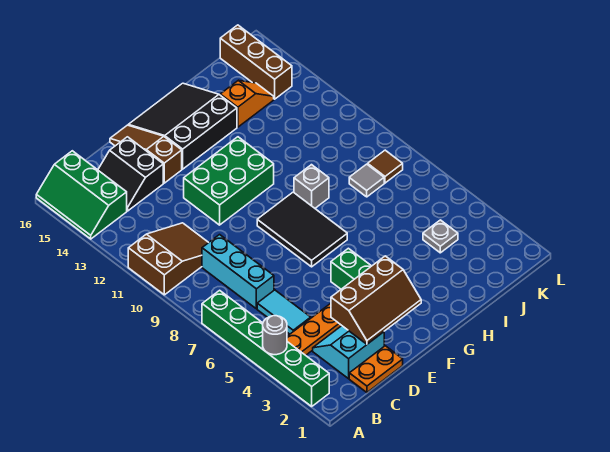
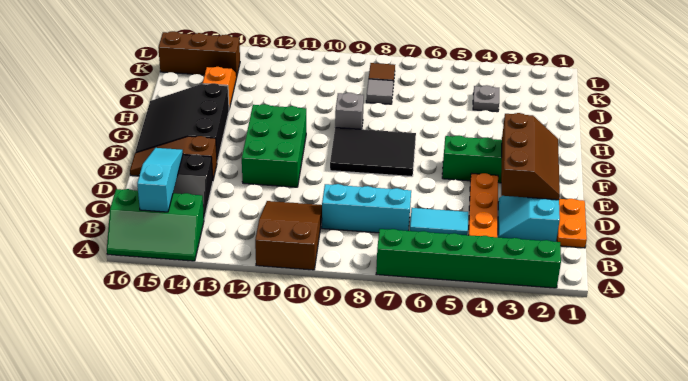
grey round brick A4 level 2 -> none
none -> cyan slope B15:D15 level 2 top B

